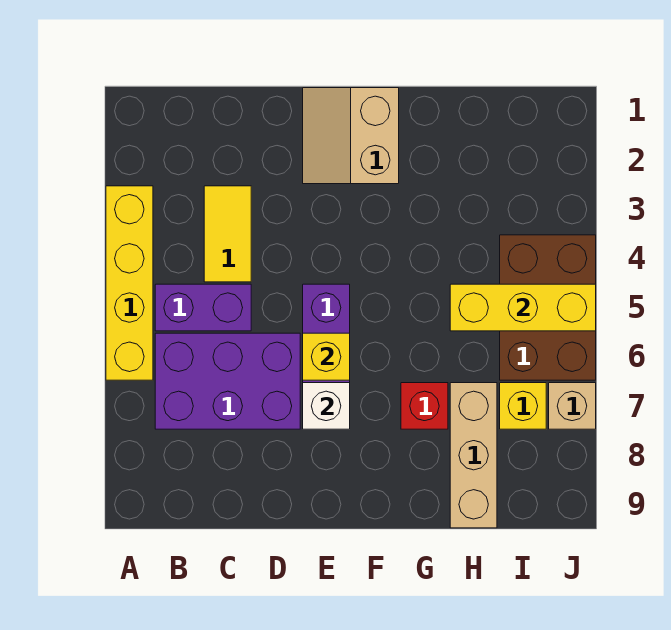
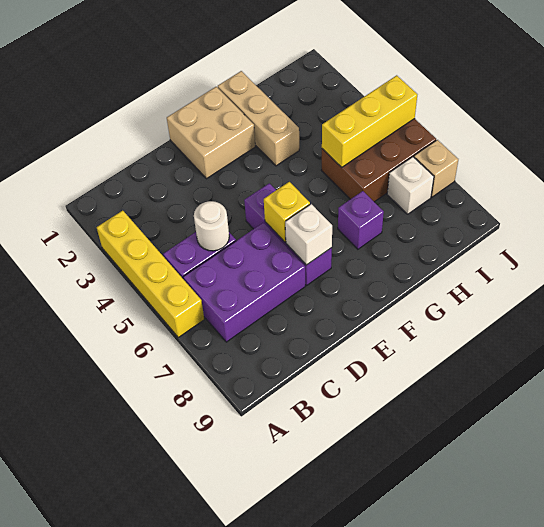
yellow tile C3:C4 level 1 -> none
none -> white round brick C5 level 2
tan slope E1:F2 level 1 top F -> tan brick E1:F2 level 1
red brick G7 level 1 -> purple brick G7 level 1
tan brick H7:H9 level 1 -> tan brick G1:G3 level 1
brown brick I4:J6 level 1 -> brown brick H5:J6 level 1
yellow brick I7 level 1 -> white brick I7 level 1

